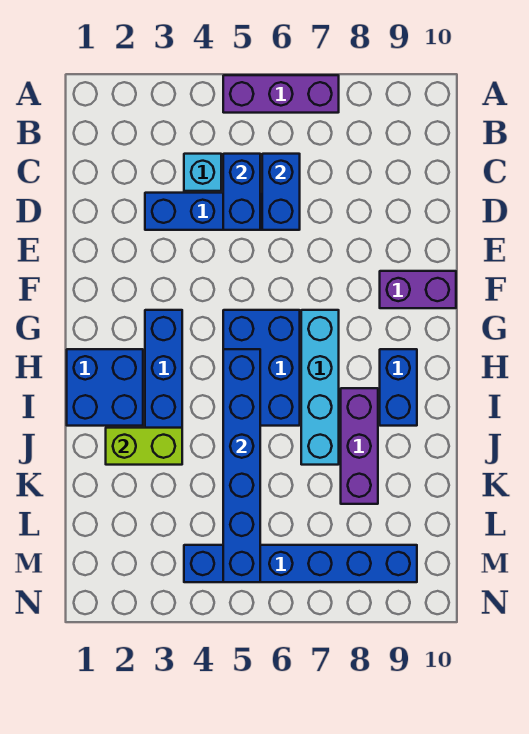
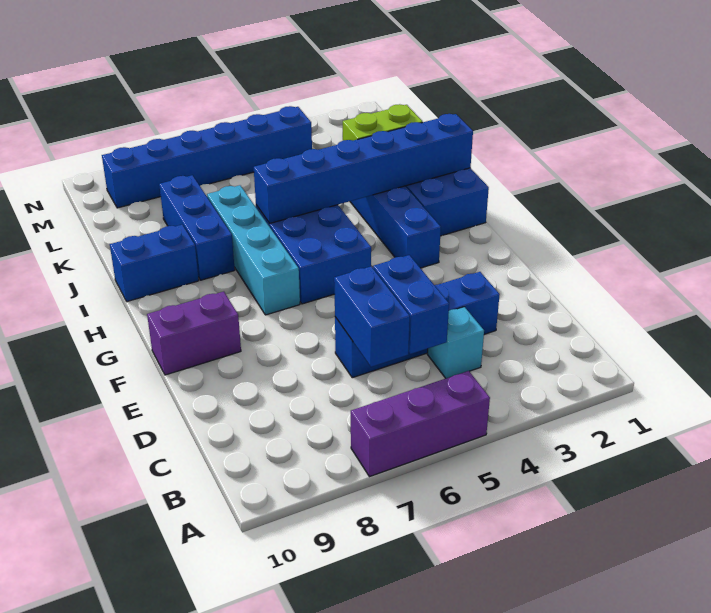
blue brick H5:M5 level 2 -> blue brick I1:I6 level 2
blue brick H9:I9 level 1 -> blue brick I9:I10 level 1
purple brick I8:K8 level 1 -> blue brick I8:K8 level 1

